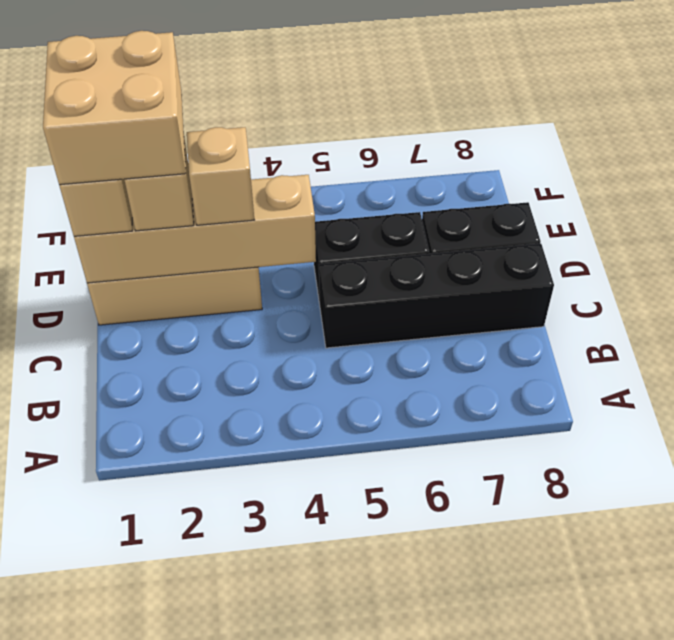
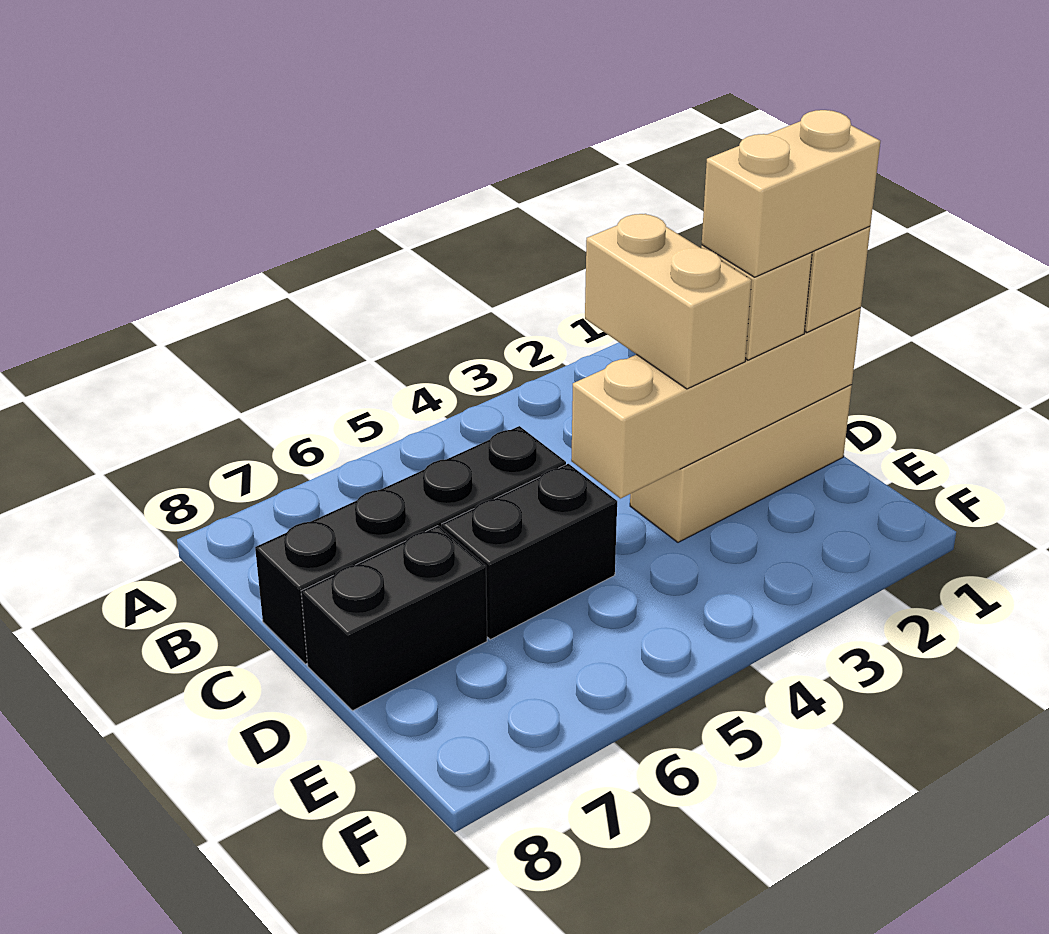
tan brick D1:E2 level 4 -> tan brick D1:D2 level 4
tan brick D3 level 3 -> tan brick C3:D3 level 3

